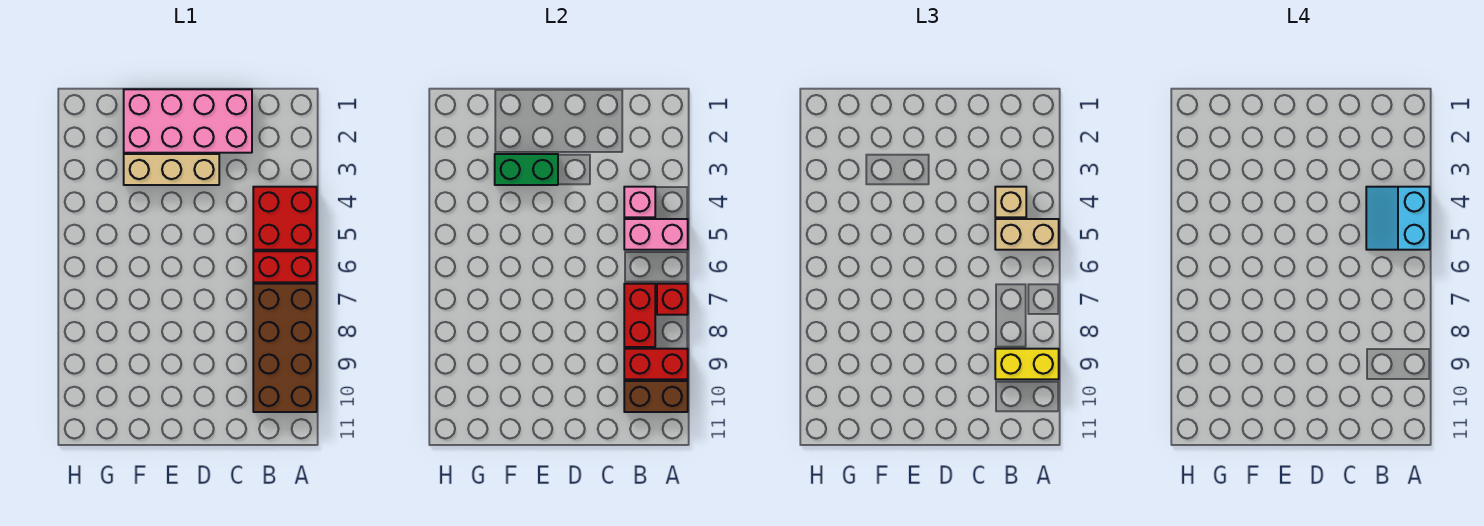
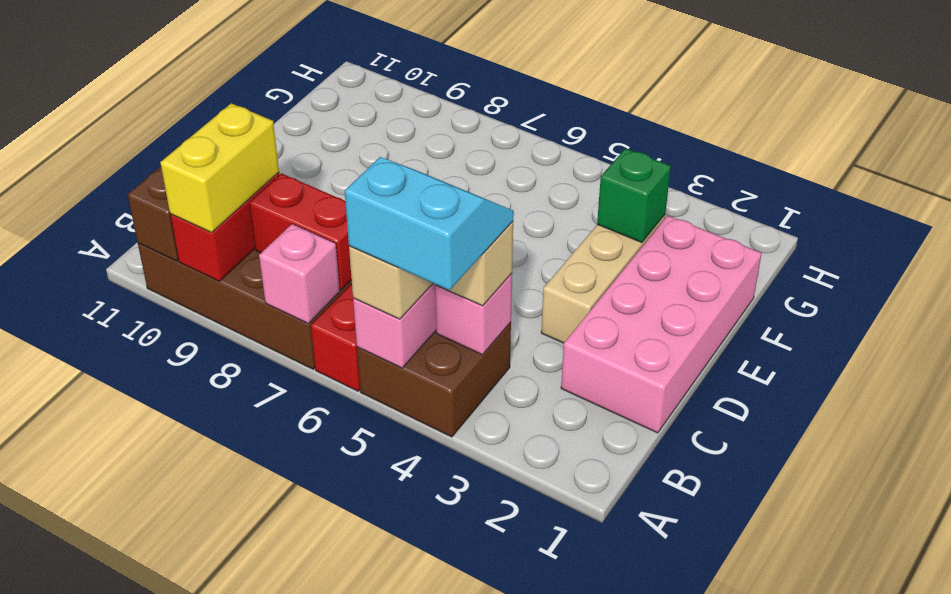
red brick A4:B5 level 1 -> brown brick A4:B5 level 1
red brick A7 level 2 -> pink brick A7 level 2
green brick E3:F3 level 2 -> green brick F3 level 2

